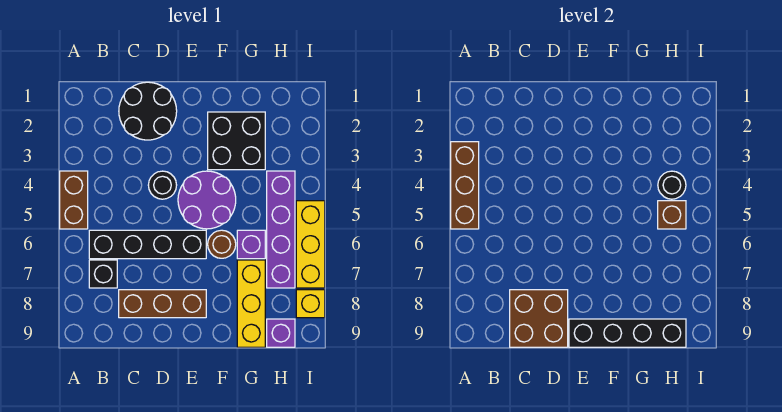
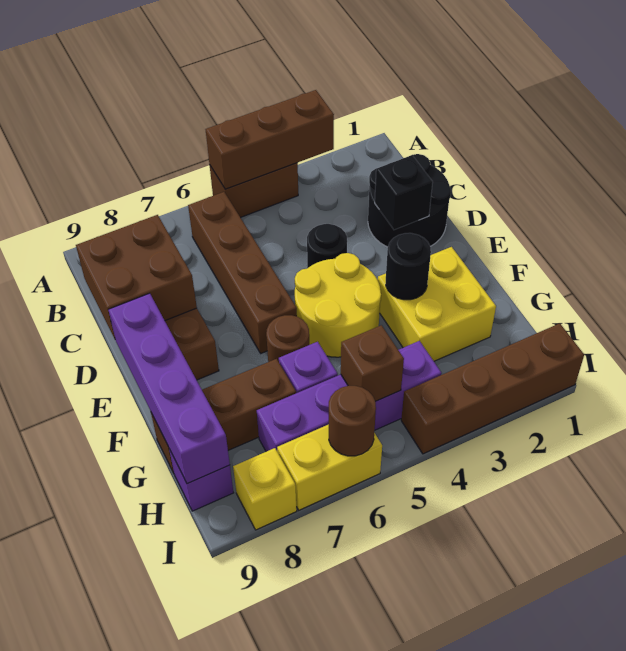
black brick B6:E6 level 1 -> brown brick B6:E6 level 1
black brick B7 level 1 -> black brick D2 level 2
purple round brick E4:F5 level 1 -> yellow round brick E4:F5 level 1
black brick E9:H9 level 2 -> purple brick E9:H9 level 2
black brick F2:G3 level 1 -> yellow brick F2:G3 level 1
yellow brick G7:G9 level 1 -> brown brick G7:G9 level 1
black round brick H4 level 2 -> black round brick F3 level 2
none -> brown brick I1:I4 level 1
yellow brick I5:I7 level 1 -> yellow brick I6:I7 level 1
none -> brown round brick I6 level 2

